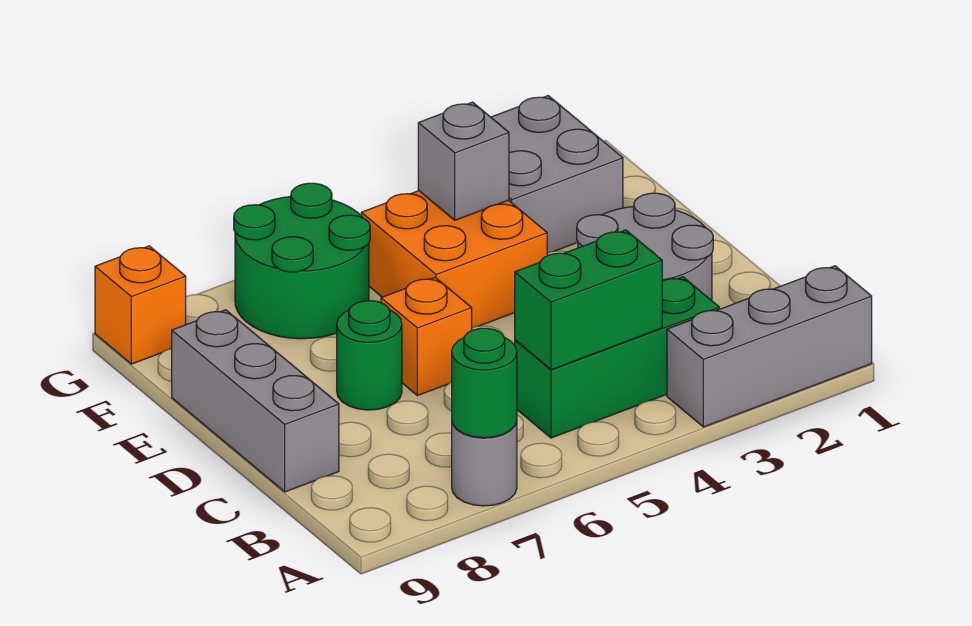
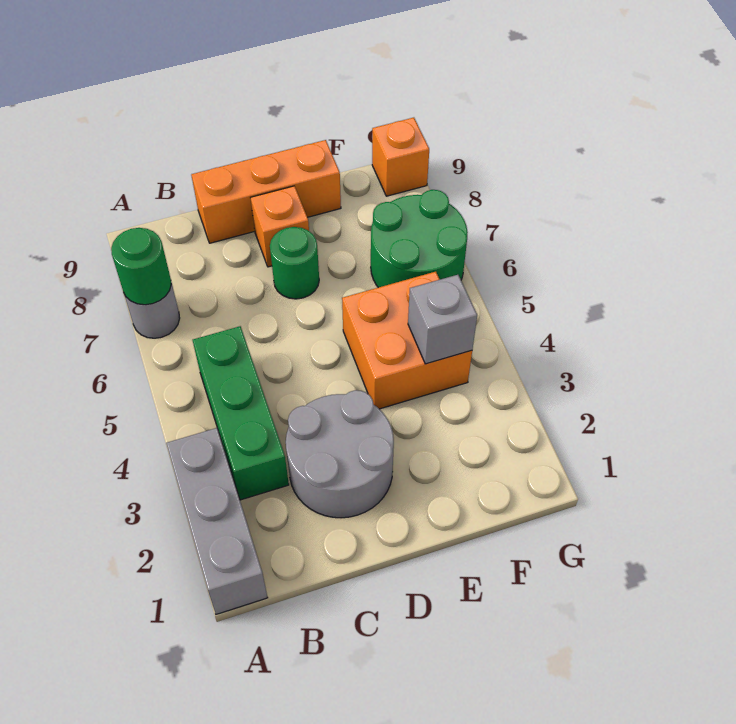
green brick B4:B5 level 2 -> none
grey brick C9:E9 level 1 -> orange brick C9:E9 level 1
orange brick D6 level 1 -> orange brick D8 level 1
grey brick F2:G3 level 1 -> none

